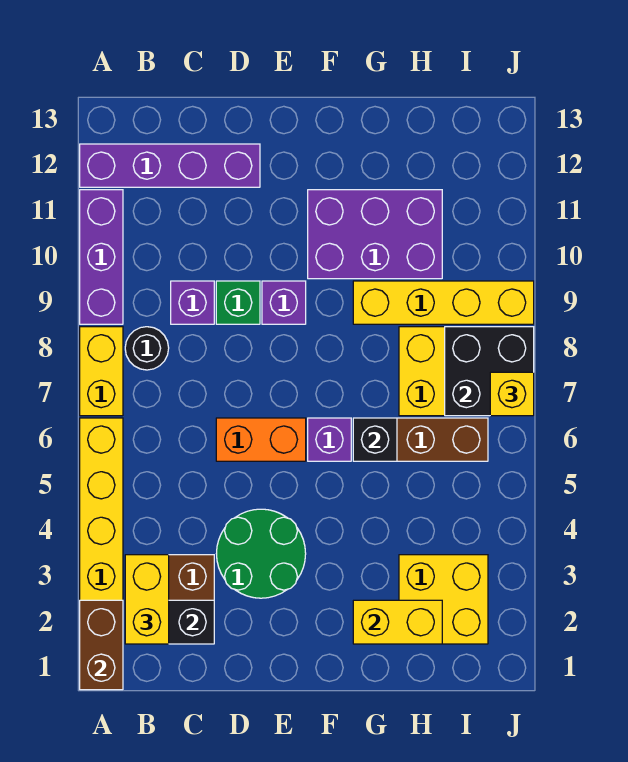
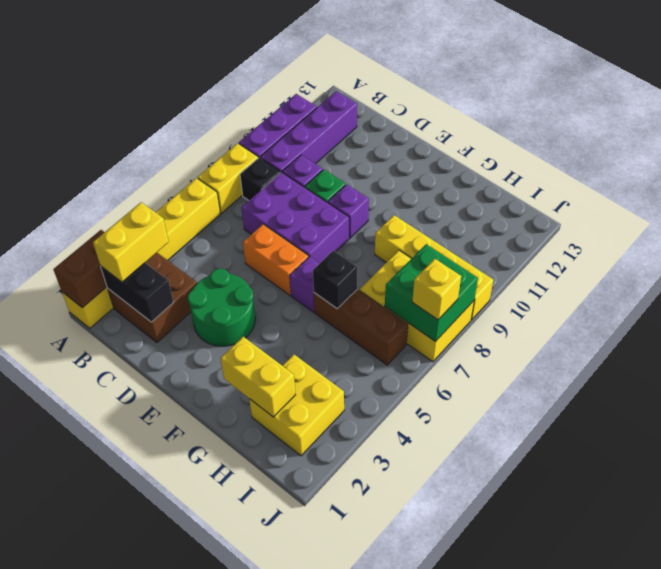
purple brick A12:D12 level 1 -> purple brick B9:B12 level 1
black round brick B8 level 1 -> black brick B8 level 1
purple brick F10:H11 level 1 -> purple brick C7:E8 level 1
black brick I7:J8 level 2 -> green brick I7:J8 level 2

